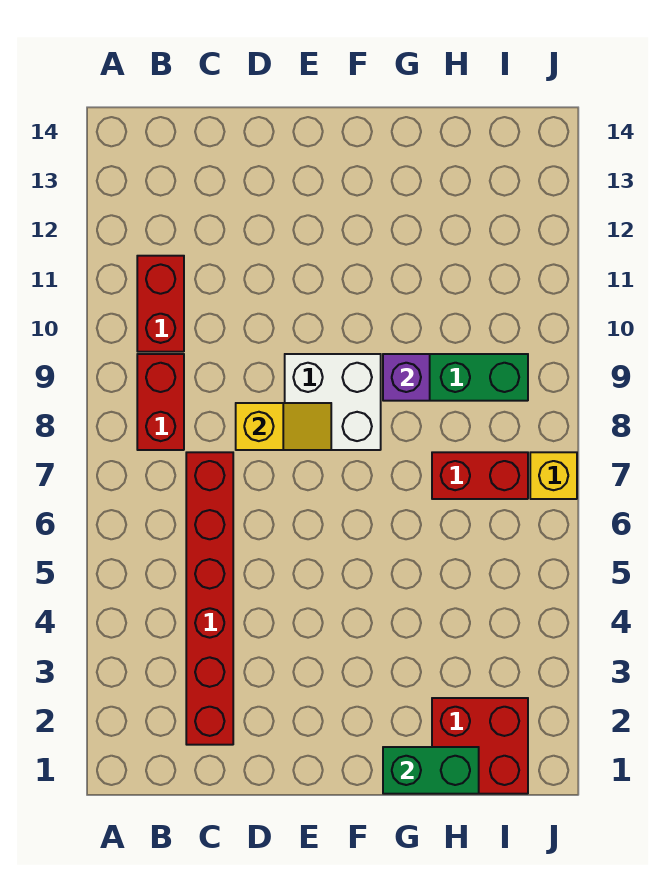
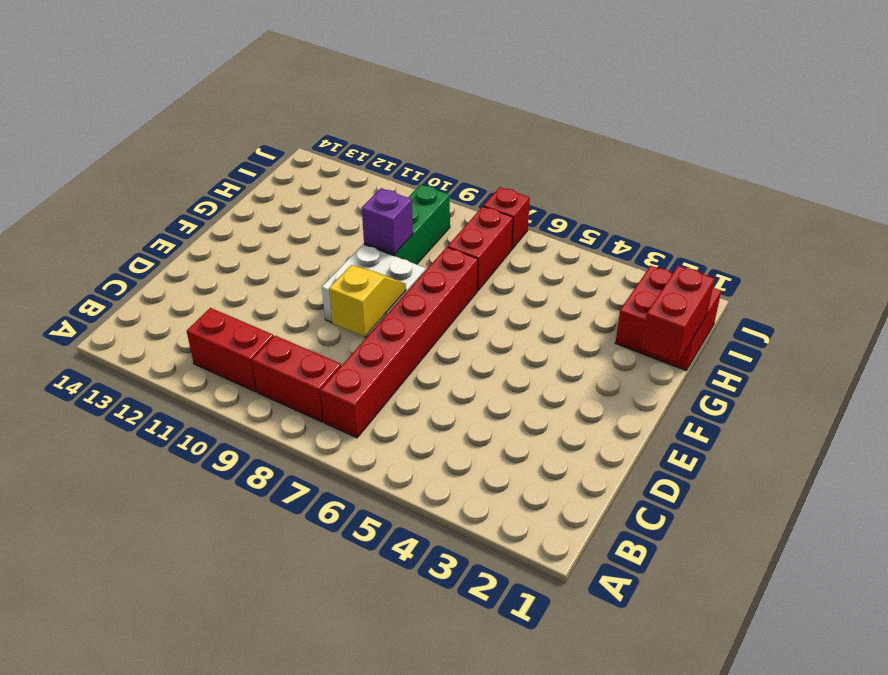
red brick C2:C7 level 1 -> red brick B7:G7 level 1
green brick G1:H1 level 2 -> red brick G1:H1 level 2
yellow brick J7 level 1 -> red brick J7 level 1

